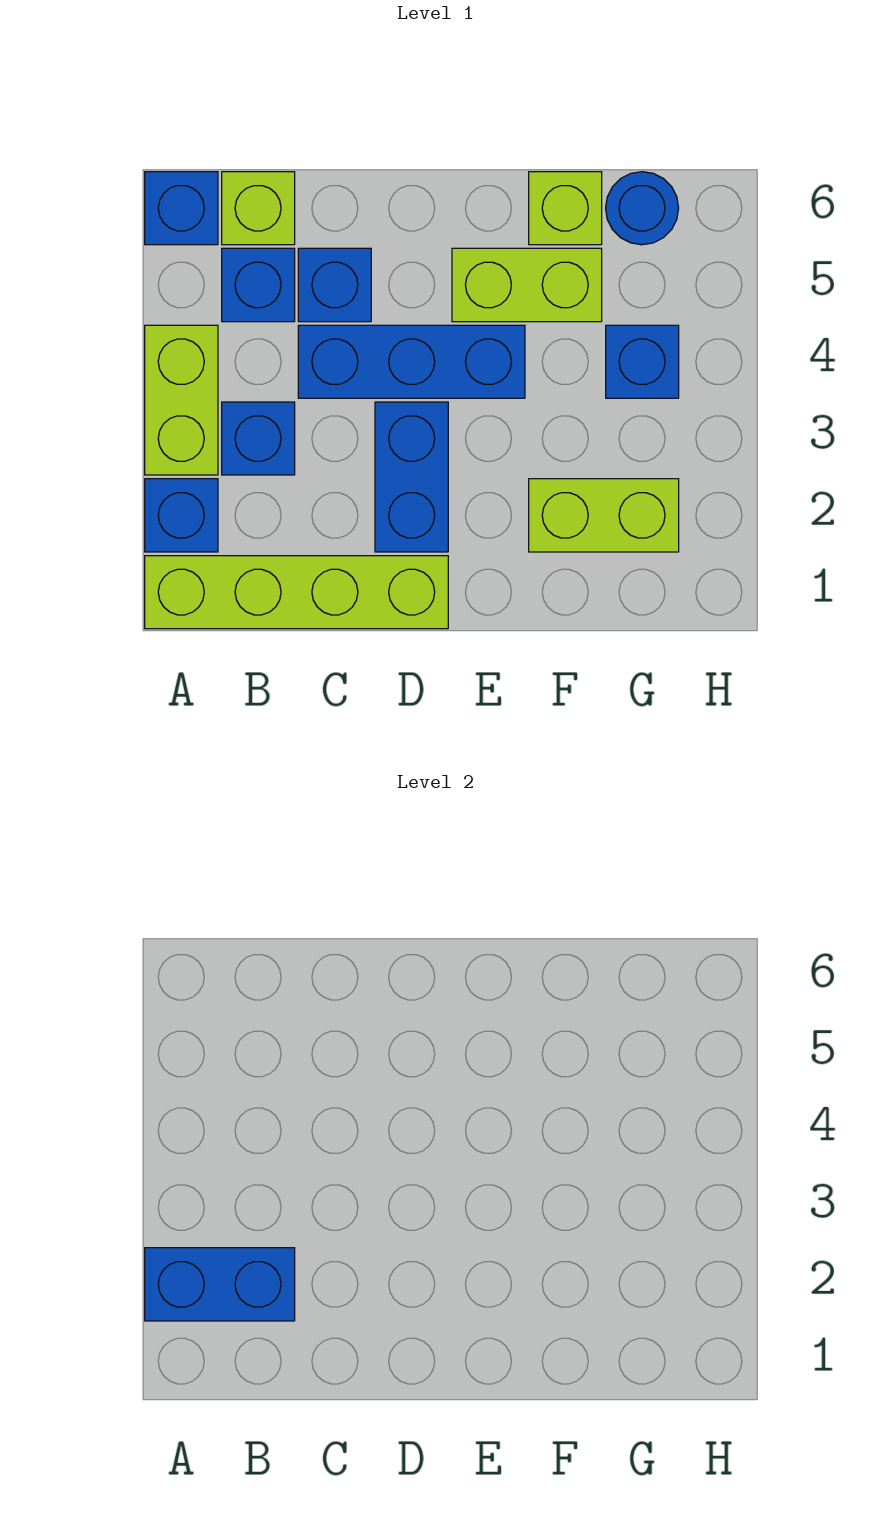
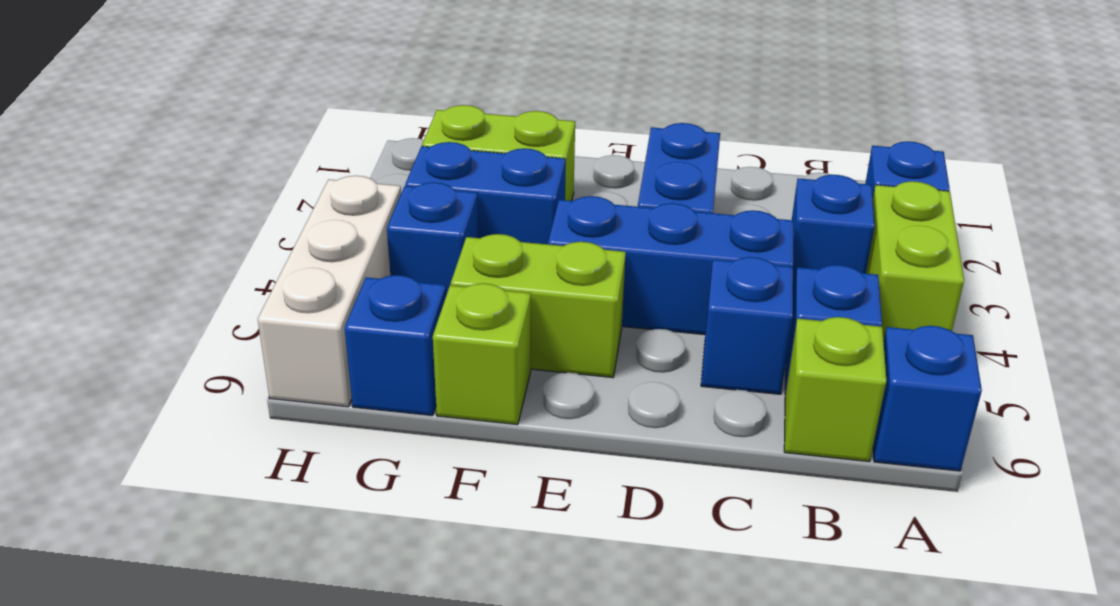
lime brick A1:D1 level 1 -> none
blue brick A2:B2 level 2 -> blue brick F3:G3 level 1
blue round brick G6 level 1 -> blue brick G6 level 1
none -> white brick H4:H6 level 1

